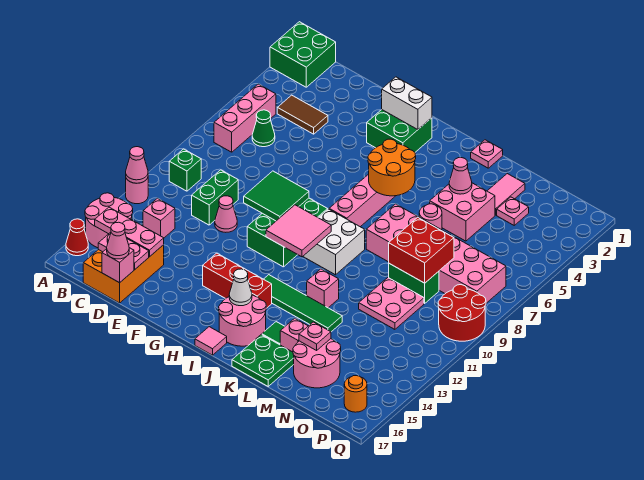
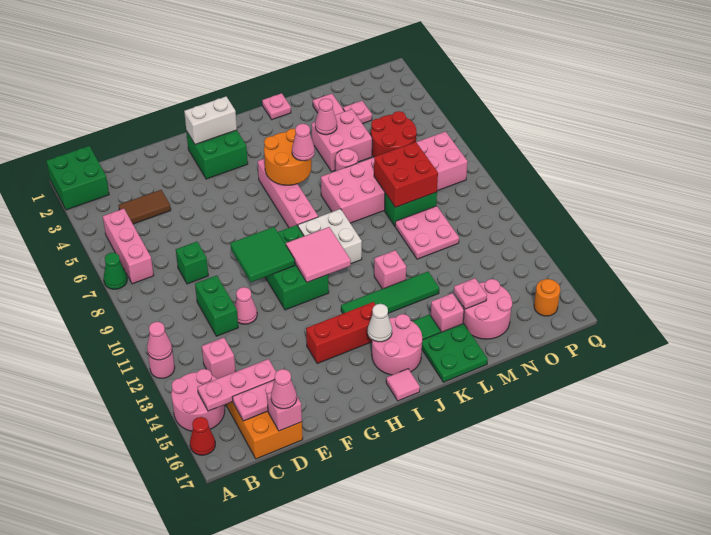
green brick B10 level 1 -> green brick D8 level 1
green cone C6 level 1 -> green cone A7 level 1
none -> pink cone J6 level 3
red round brick P9:Q10 level 1 -> red round brick N5:O6 level 1

